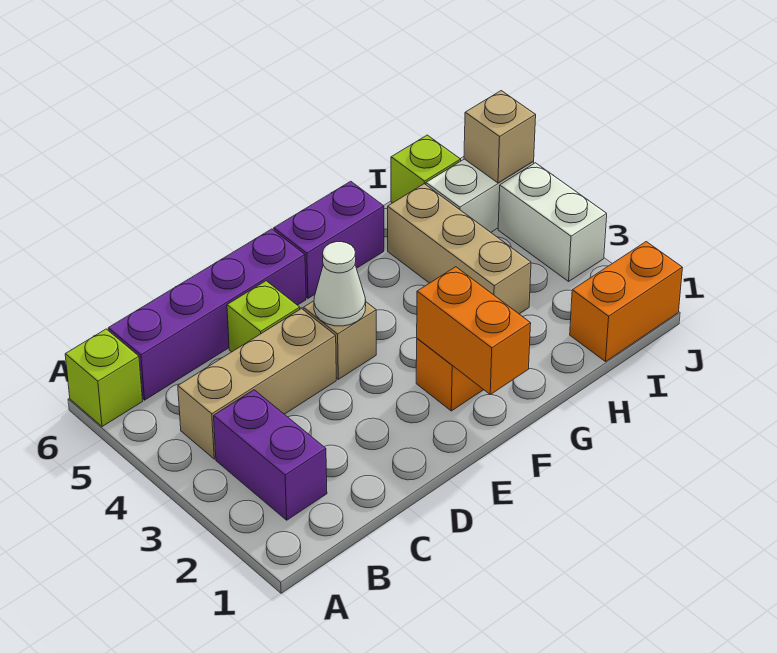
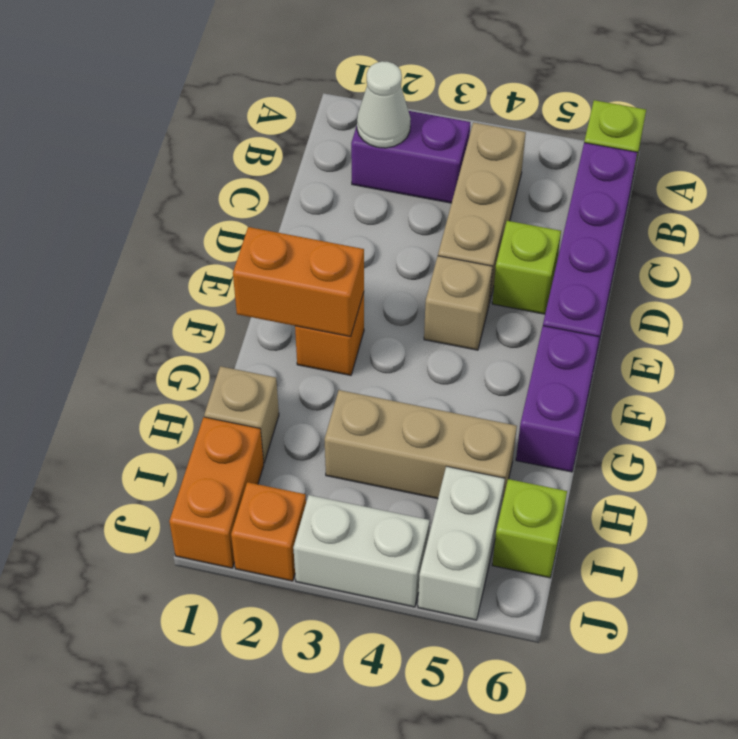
white cone E4 level 2 -> white cone B2 level 2
none -> orange brick J2 level 1
tan brick J5 level 2 -> tan brick H1 level 1

